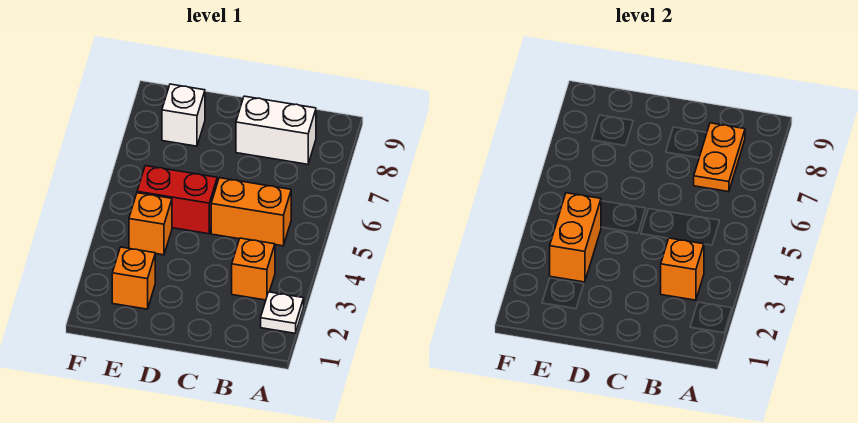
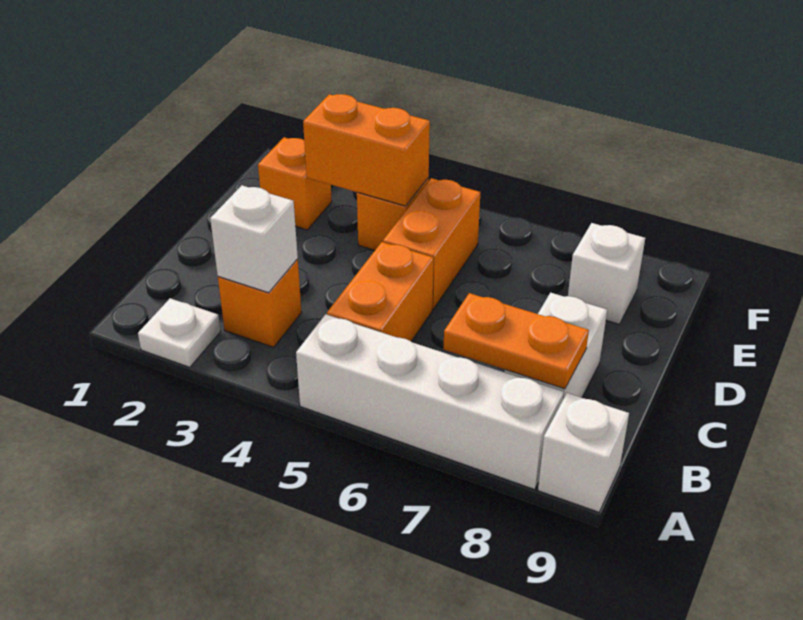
none -> white brick A5:A8 level 1
none -> white brick A9 level 1
orange brick B3 level 2 -> white brick B3 level 2
red brick D5:E5 level 1 -> orange brick D5:E5 level 1

